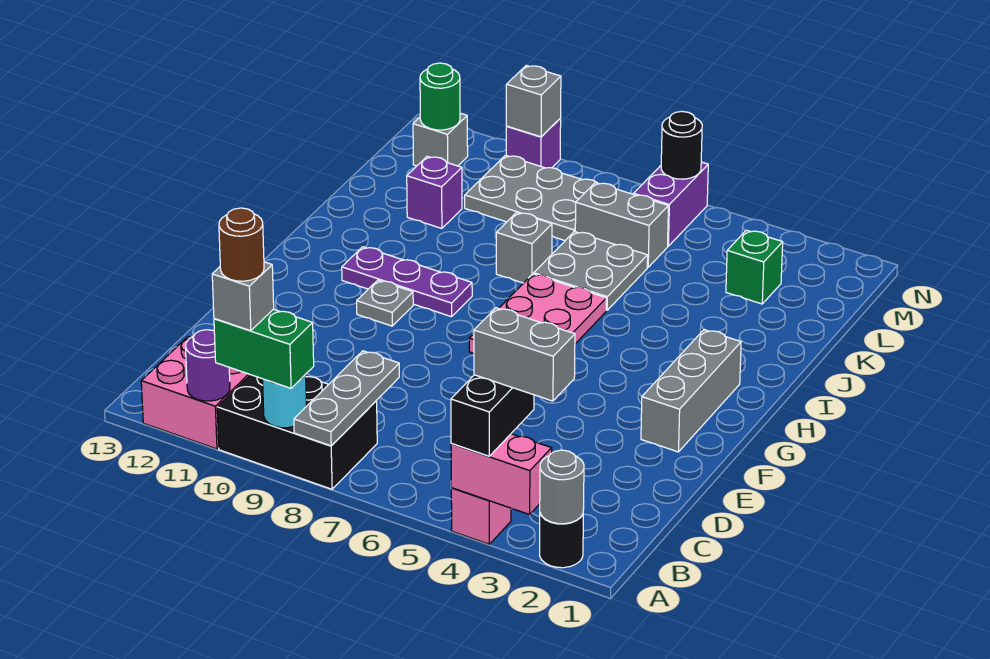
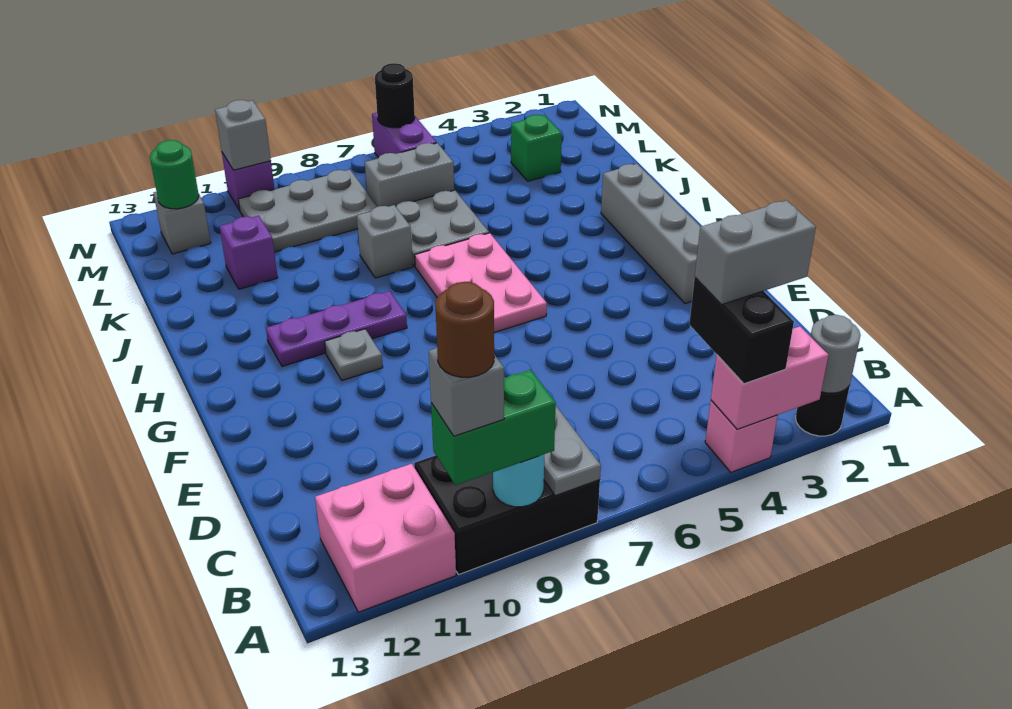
purple round brick A11 level 2 -> none
grey brick F2:H2 level 1 -> grey brick F2:I2 level 1

